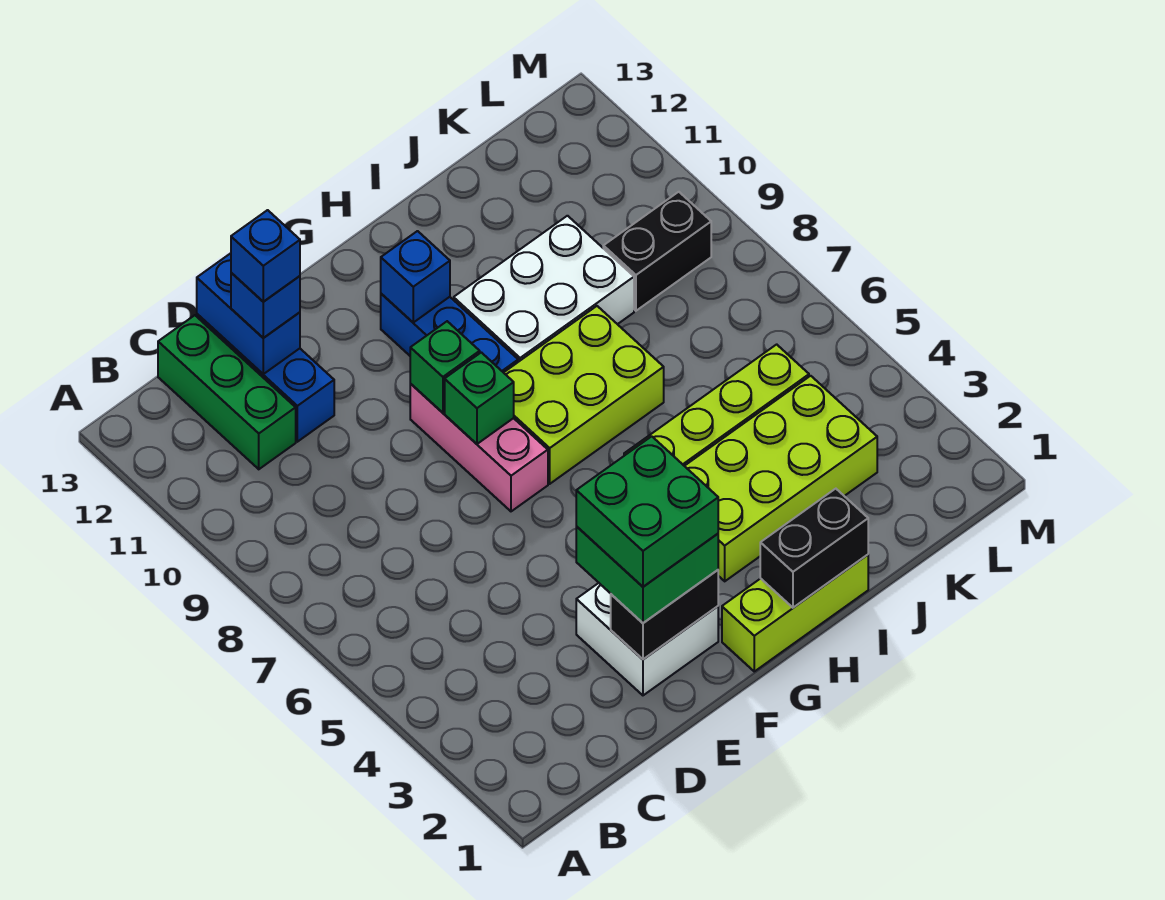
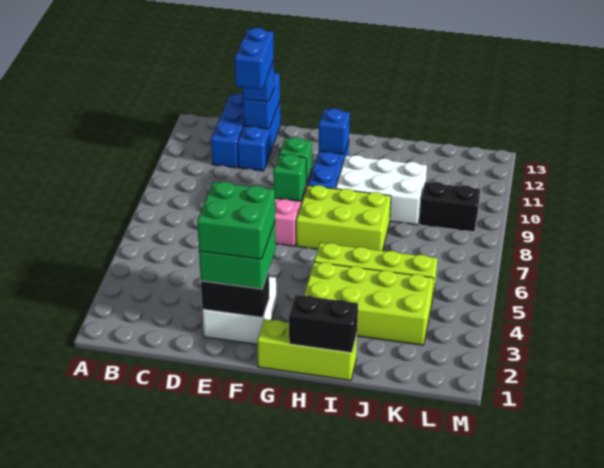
green brick C11:C13 level 1 -> blue brick C11:C13 level 1
blue brick D12 level 4 -> blue brick D11:D12 level 4

